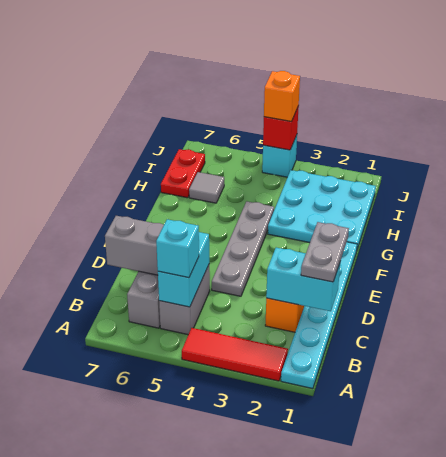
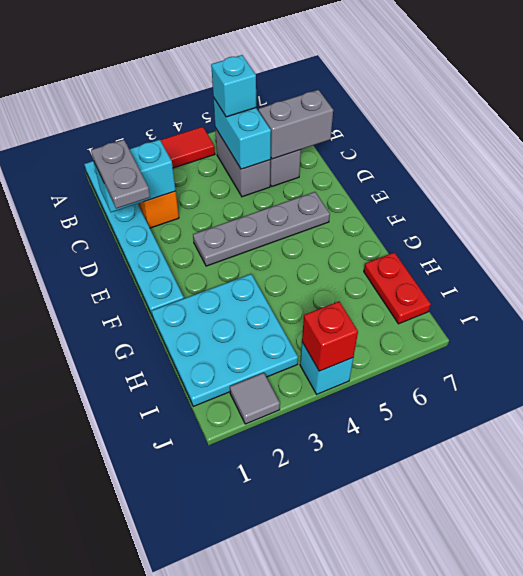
grey plate D4:G4 level 1 -> grey plate E3:E6 level 1
grey tile H6 level 1 -> grey tile J2 level 1
orange brick J4 level 3 -> none

